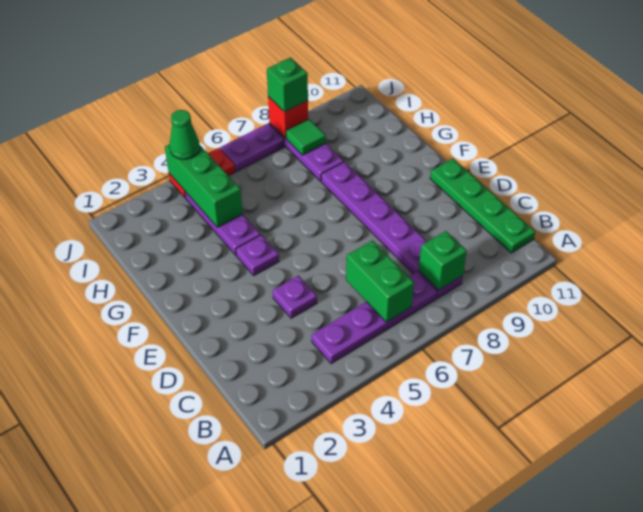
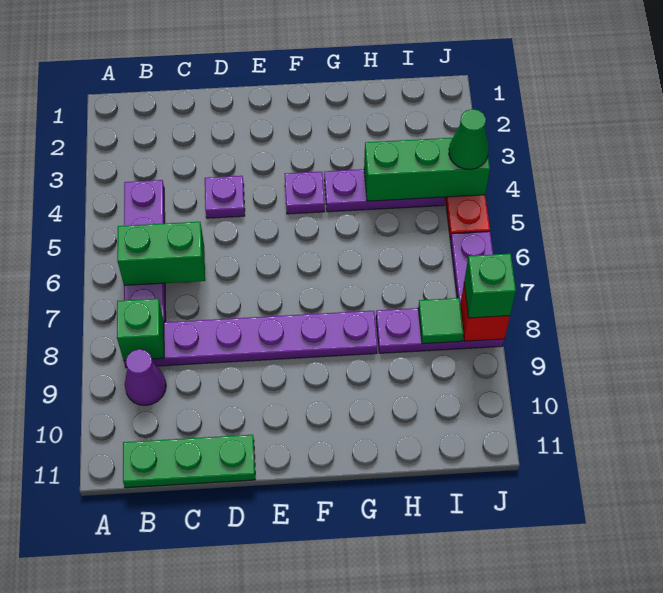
none -> purple cone B9 level 1
green plate B11:E11 level 1 -> green plate B11:D11 level 1

